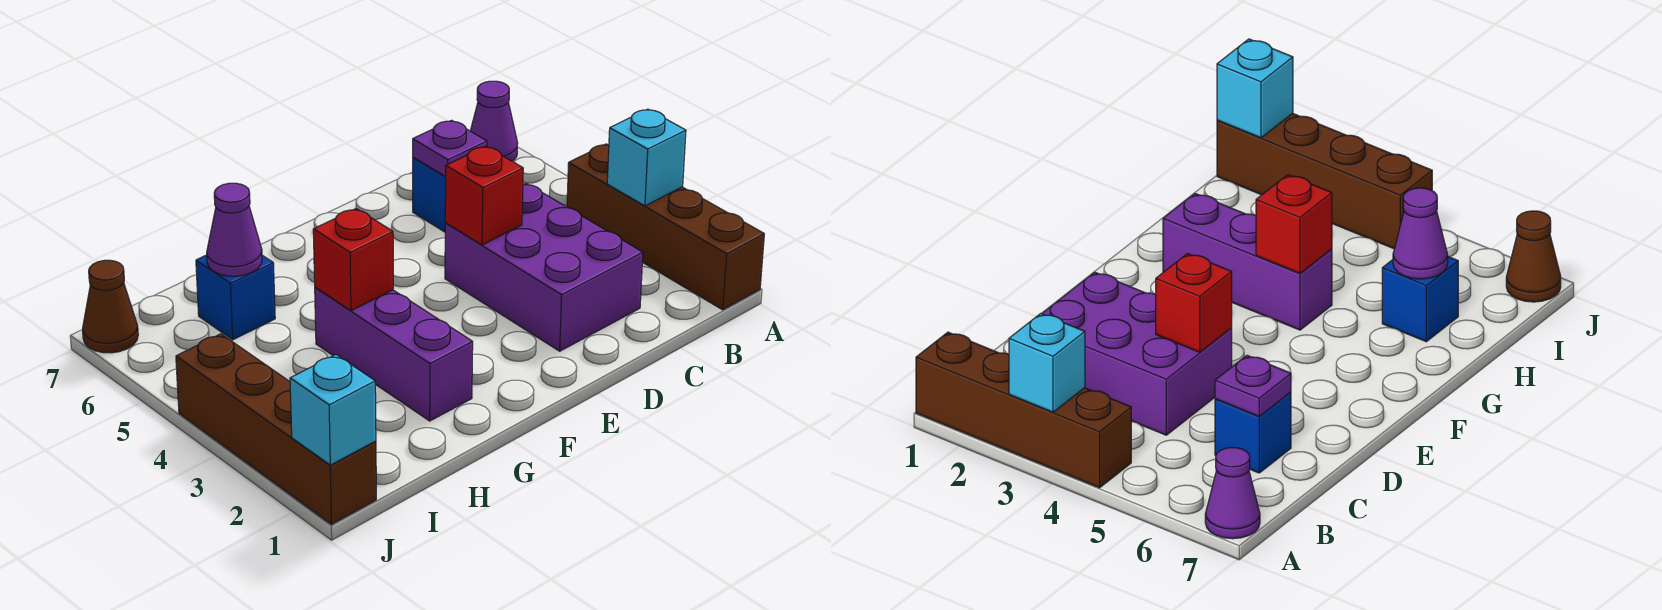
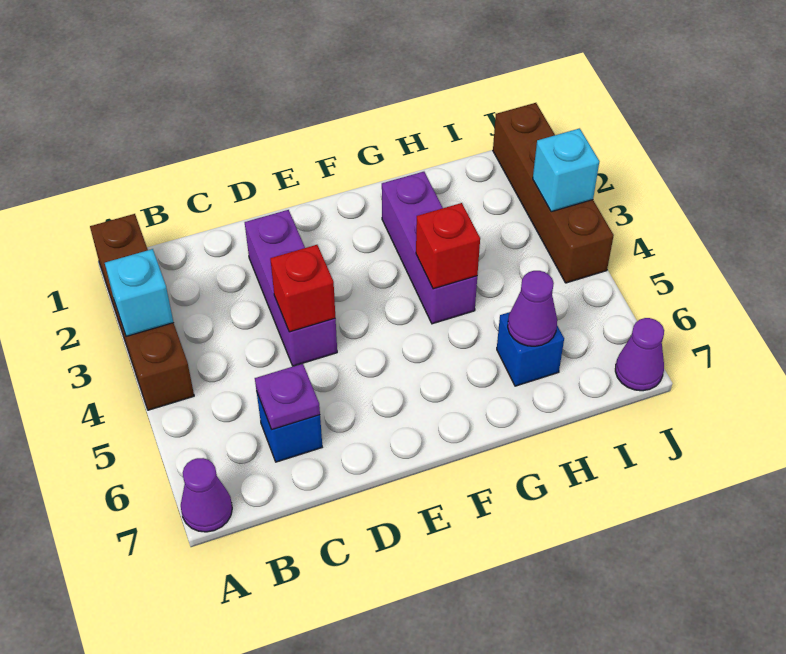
purple brick C2:D4 level 1 -> purple brick D2:D4 level 1
cyan brick J1 level 2 -> cyan brick J3 level 2
brown cone J7 level 1 -> purple cone J7 level 1

